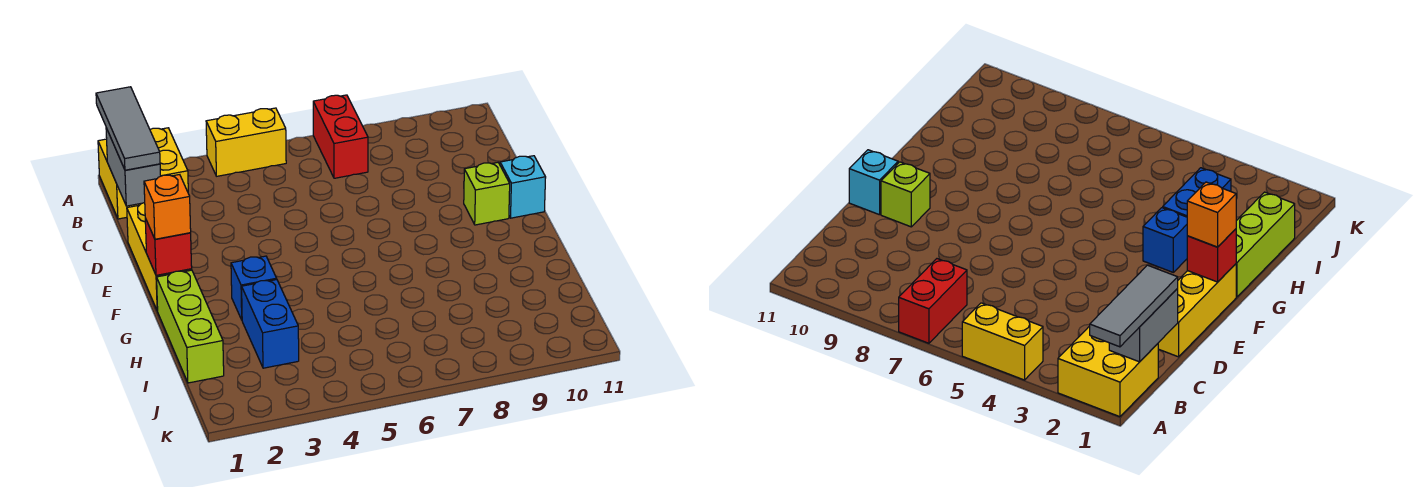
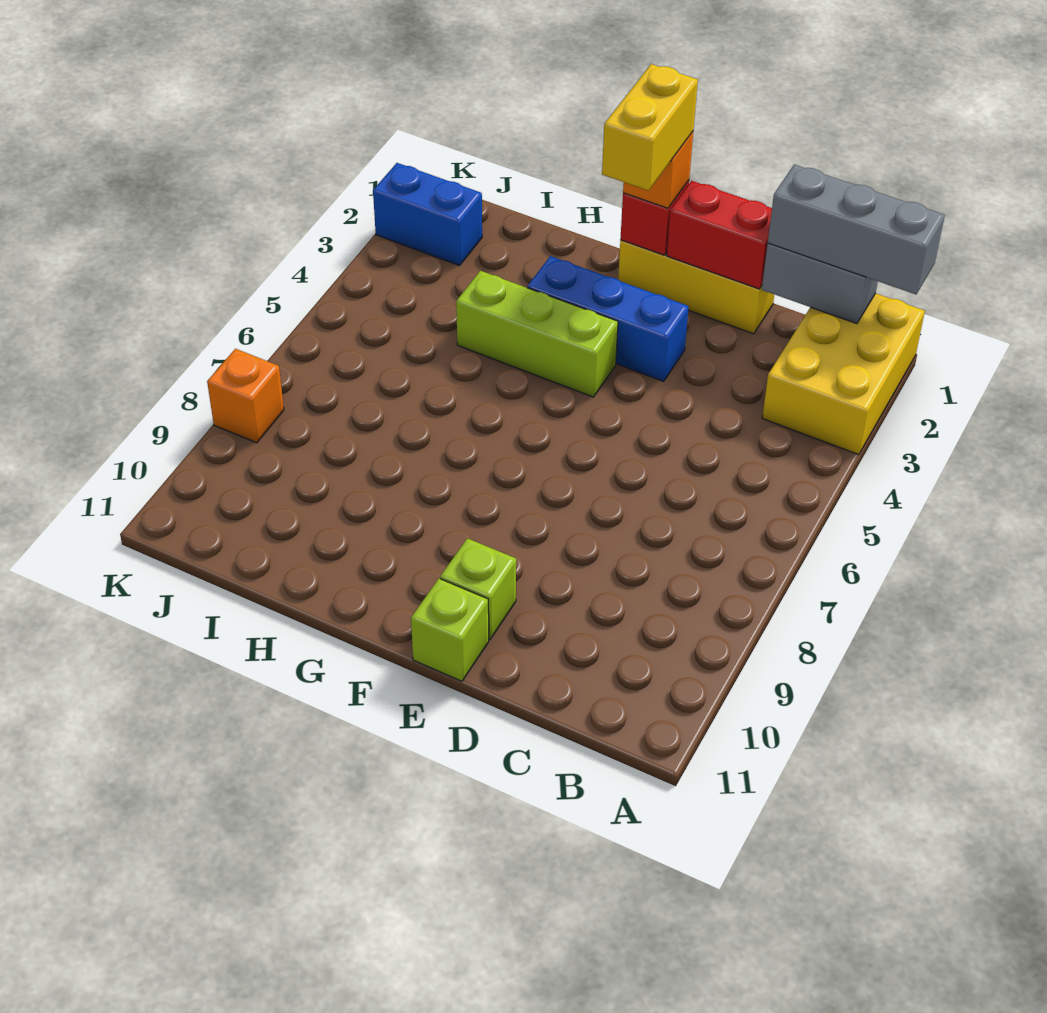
yellow brick A1:B2 level 1 -> yellow brick A1:B3 level 1
grey tile A1:C1 level 3 -> grey brick A1:C1 level 3
yellow brick A4:A5 level 1 -> yellow brick F1:F2 level 4
red brick A7:B7 level 1 -> red brick D1:E1 level 2
cyan brick E11 level 1 -> lime brick E11 level 1
lime brick G1:I1 level 1 -> lime brick F4:H4 level 1
blue brick G3 level 1 -> blue brick E3:G3 level 1
blue brick H3:I3 level 1 -> blue brick J2:K2 level 1
none -> orange brick K8 level 1

